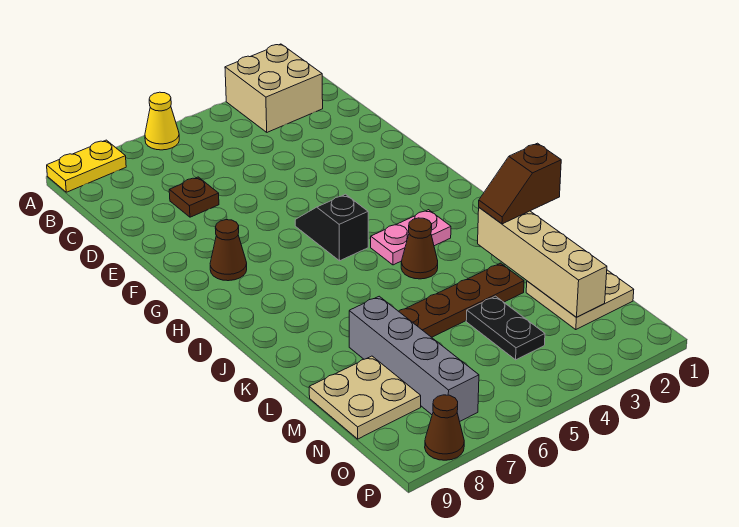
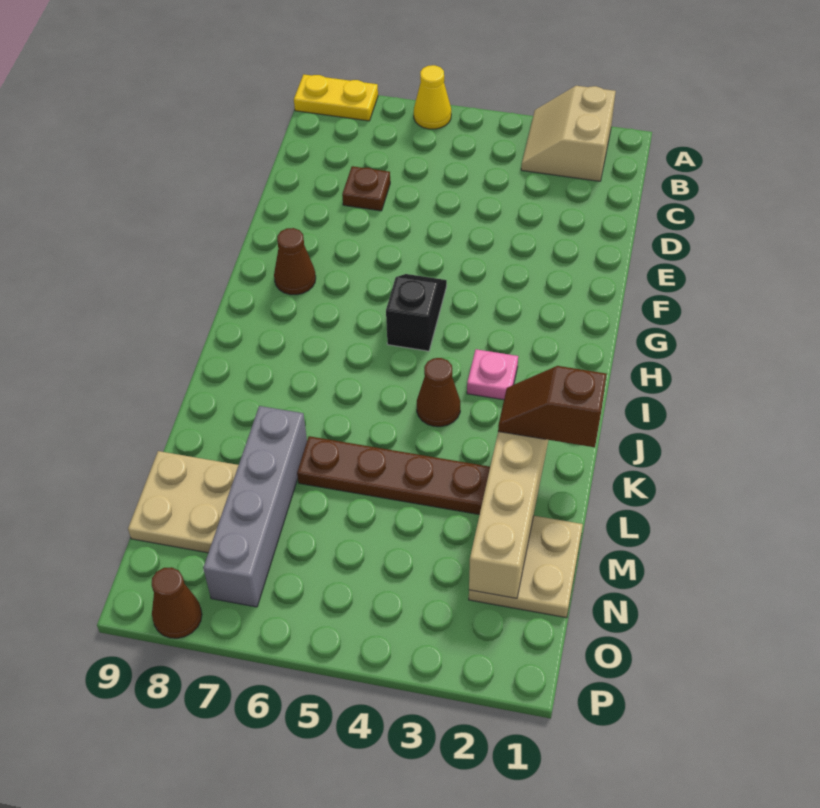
tan brick A2:B3 level 1 -> tan slope A2:B3 level 1 top 2
pink plate I3:I4 level 1 -> pink plate I3 level 1
black plate M4:N4 level 1 -> none

